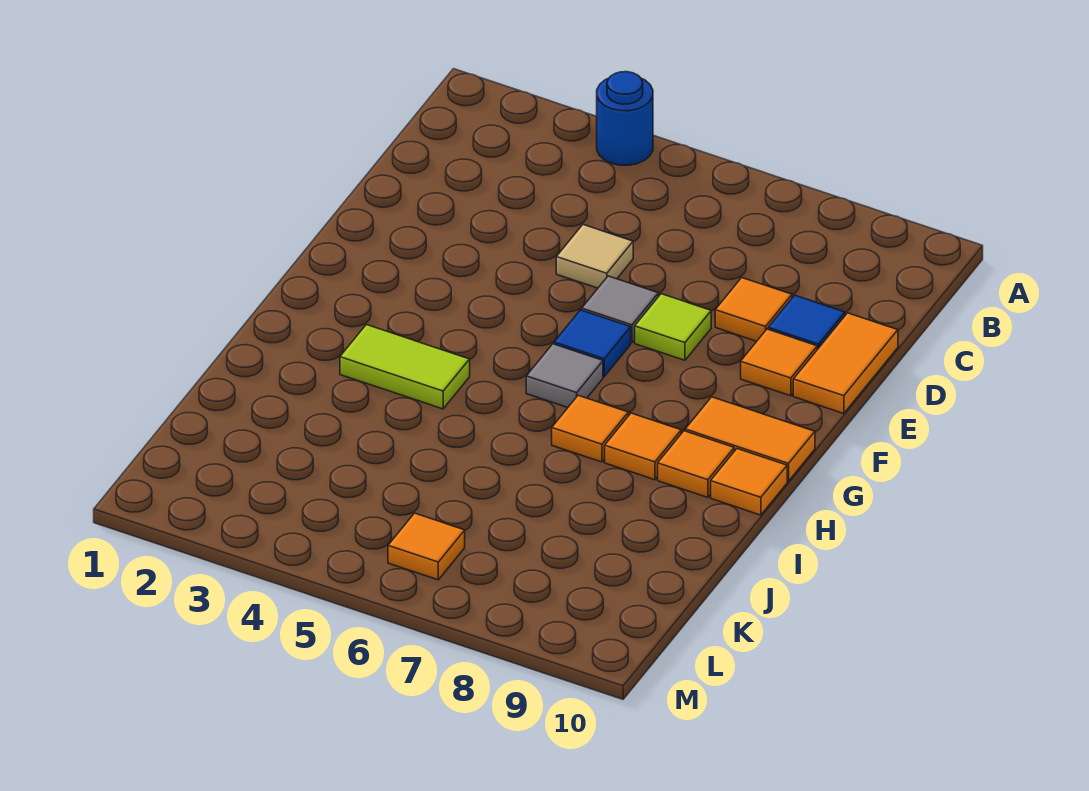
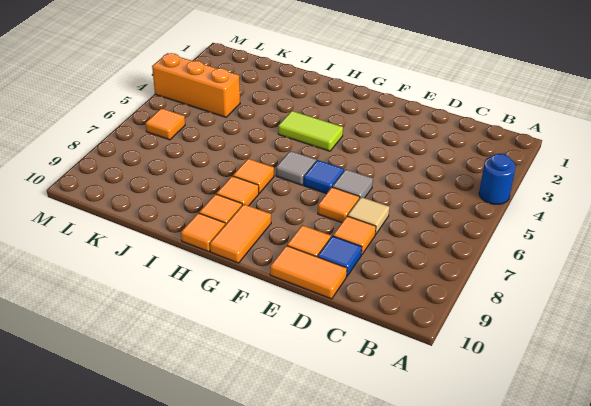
tan tile D5 level 1 -> tan tile D7 level 1
lime tile E7 level 1 -> orange tile E7 level 1
lime tile H3:H4 level 1 -> lime tile G4:H4 level 1
none -> orange brick K4:M4 level 1

